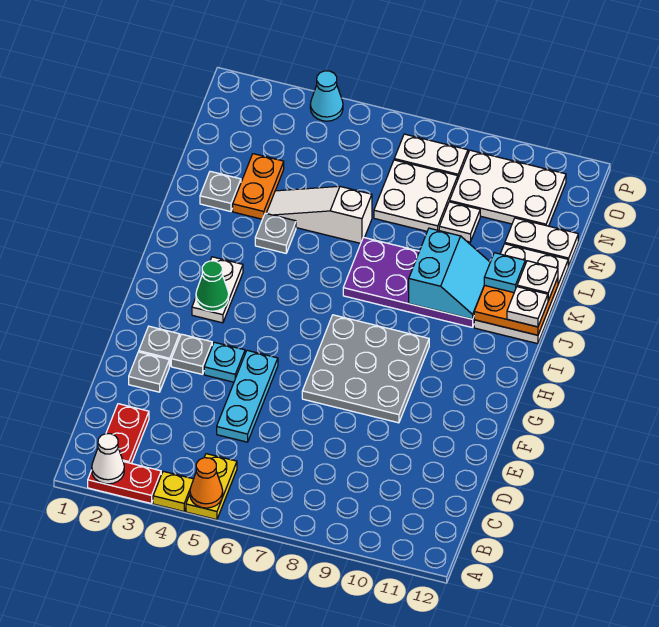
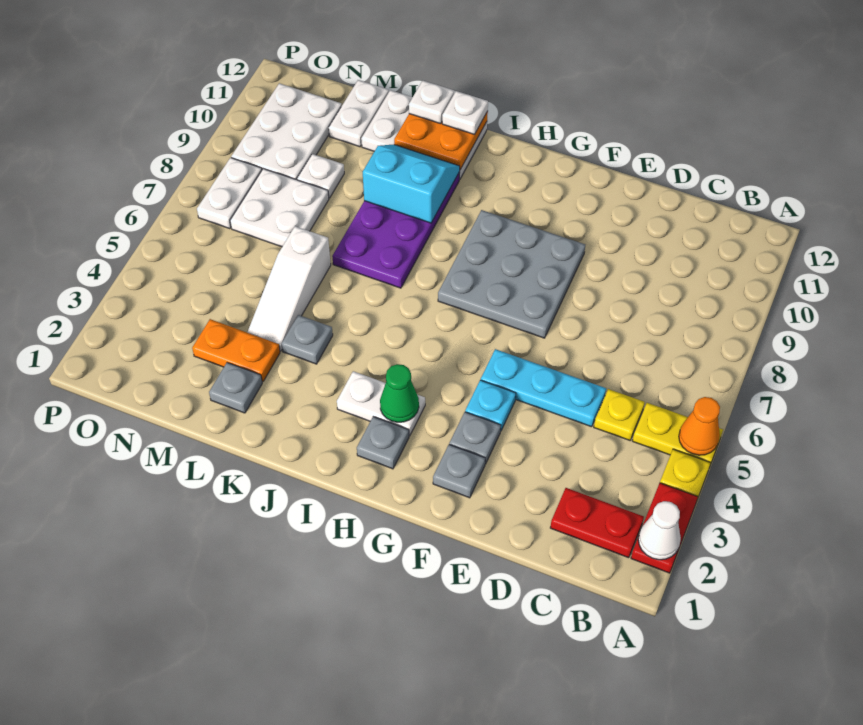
none -> yellow plate C5 level 1
grey plate E2 level 1 -> grey plate H2 level 1
cyan plate K11 level 3 -> none
cyan cone P4 level 1 -> none

